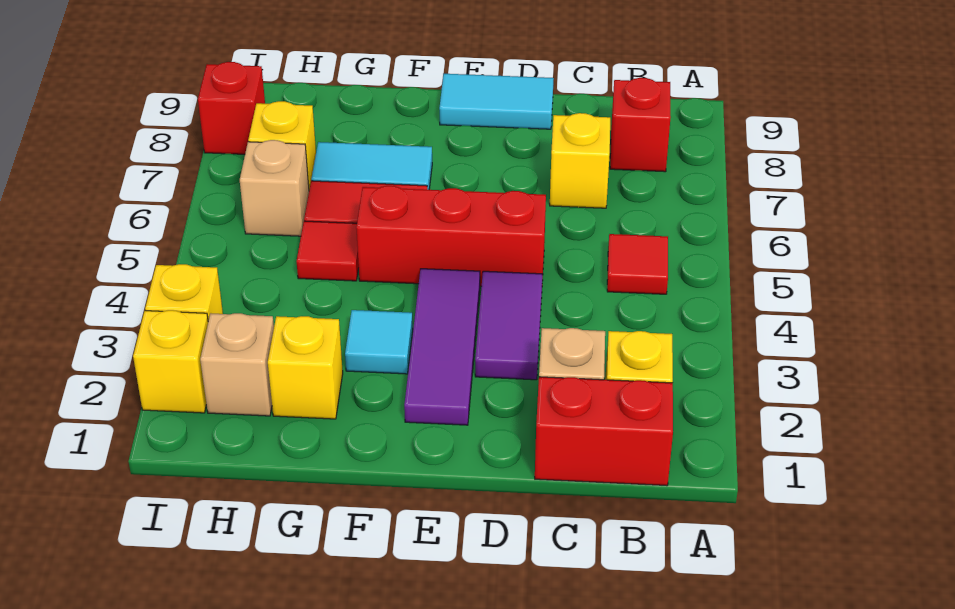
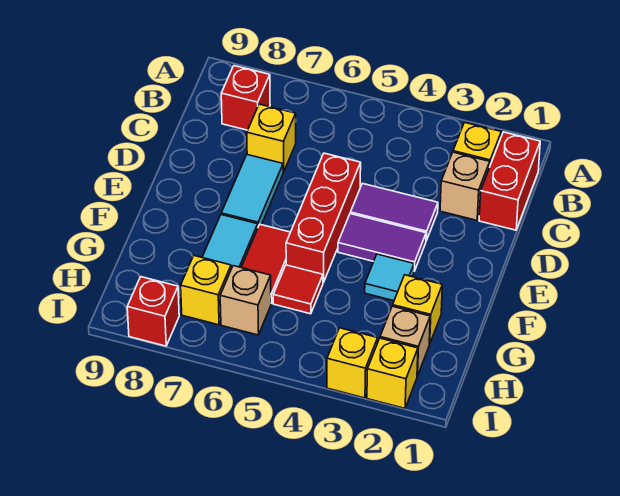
red tile B5 level 1 -> none
cyan tile D9:E9 level 1 -> cyan tile D7:E7 level 1
purple tile E2:E4 level 1 -> purple tile E3:E4 level 1

